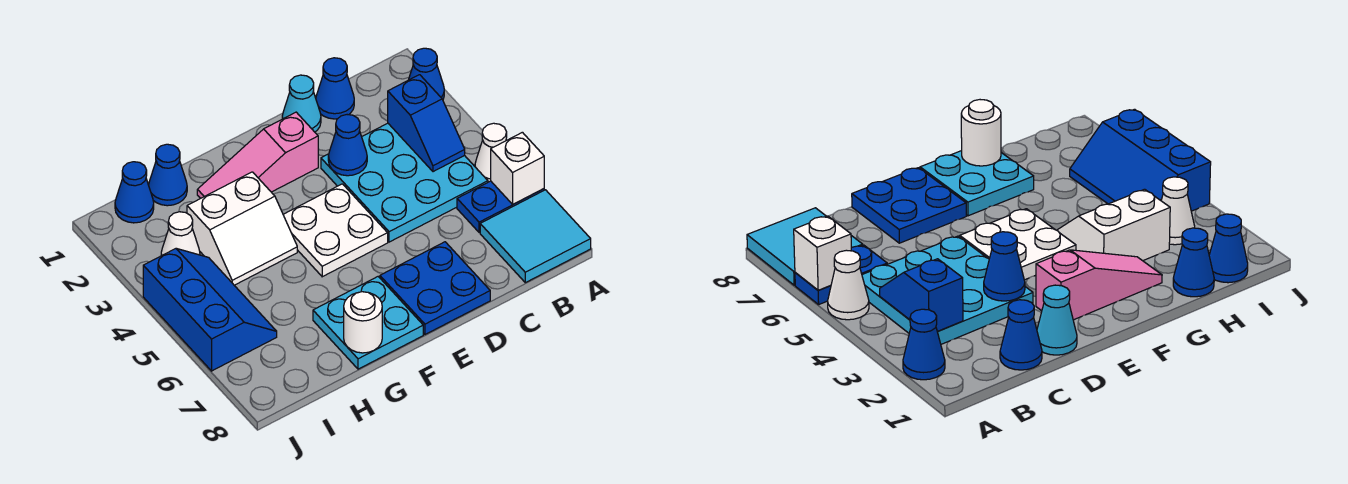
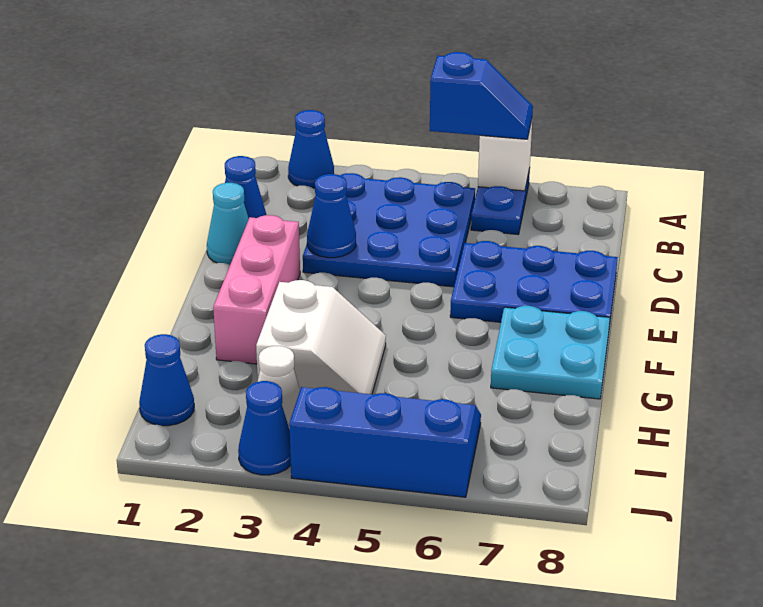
white cone A5 level 1 -> none
cyan tile A7:B8 level 1 -> none
cyan plate B3:D5 level 1 -> blue plate B3:D5 level 1
blue slope B3:B4 level 2 top 3 -> blue slope A5:A6 level 3 top 5
blue plate D7:E8 level 1 -> blue plate D6:E8 level 1
pink slope E2:G2 level 1 top E -> pink brick E2:G2 level 1
white plate E4:F5 level 1 -> none
white round brick G8 level 2 -> none
blue cone H1 level 1 -> blue cone J3 level 1

